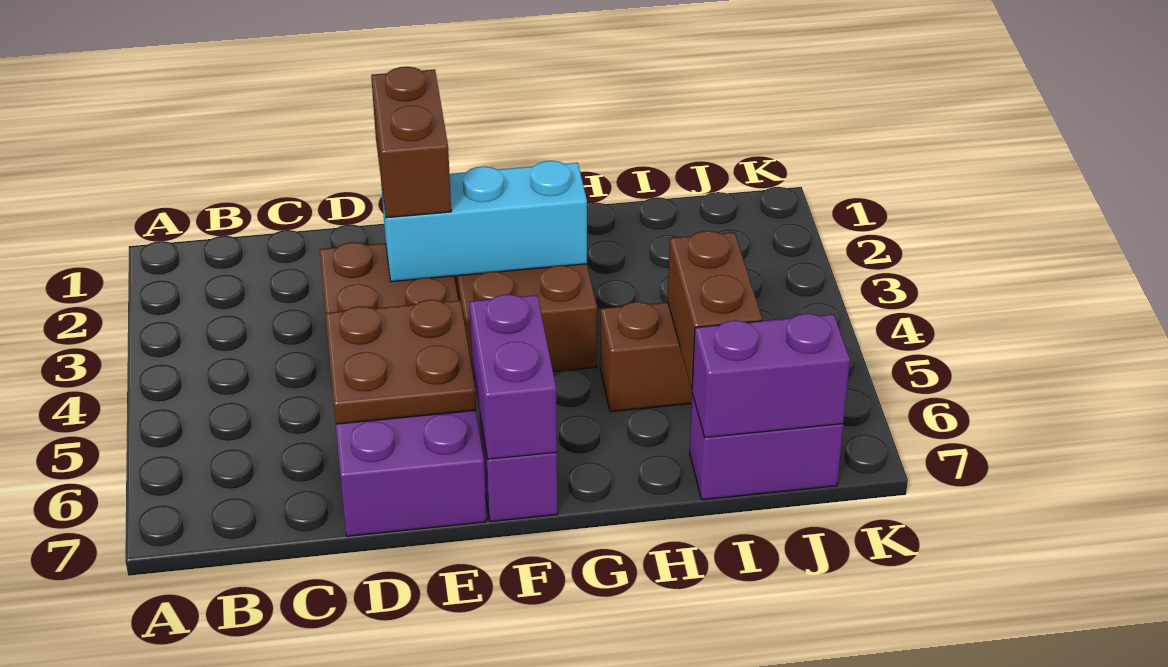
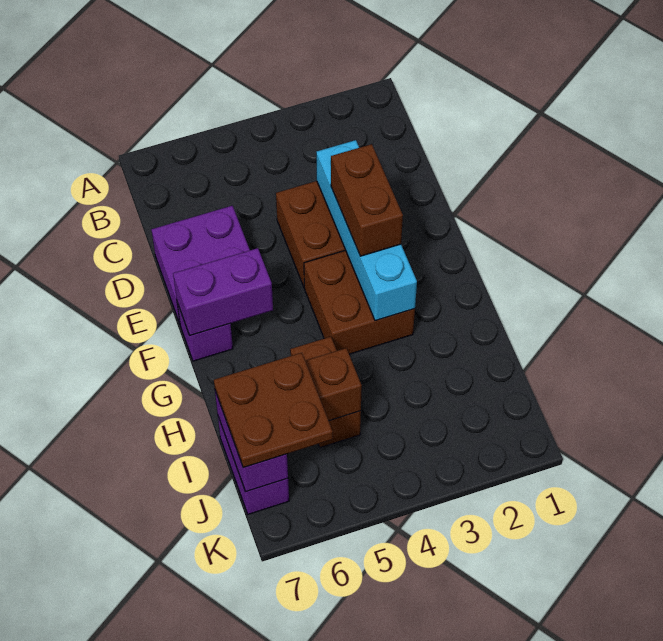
brown plate D5:E6 level 2 -> brown plate I6:J7 level 3
brown brick E2:E3 level 3 -> brown brick E3:F3 level 3
cyan brick E3:G3 level 2 -> cyan brick D3:G3 level 2

